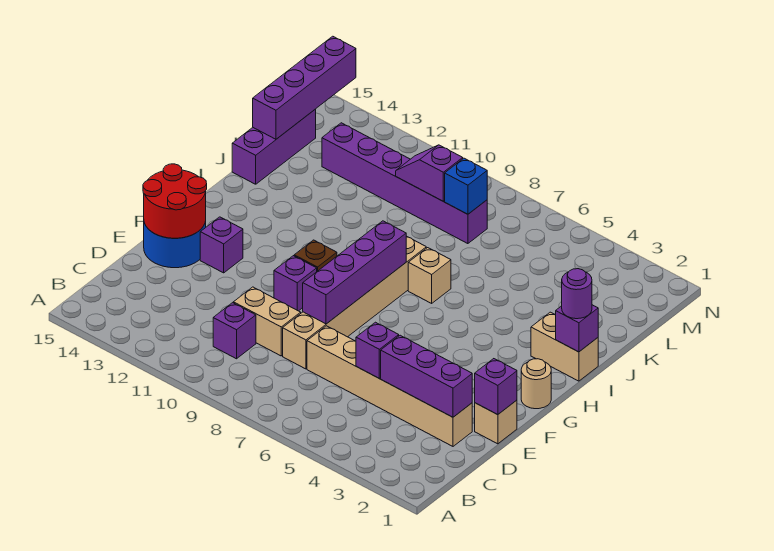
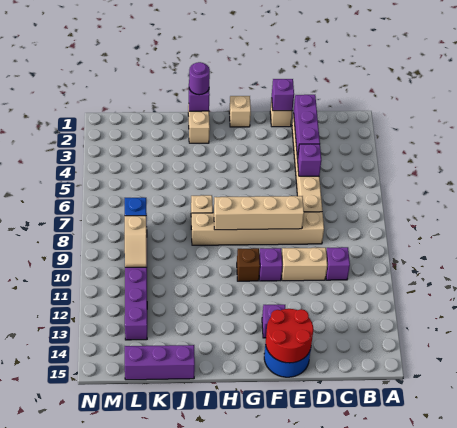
tan brick D9:D10 level 1 -> tan brick D10:E10 level 1
purple brick E8:H8 level 2 -> tan brick E8:H8 level 2
tan round brick G1 level 1 -> tan brick G1 level 1
purple brick K15:N15 level 2 -> none
purple slope L9:L10 level 2 top 9 -> tan slope L9:L10 level 2 top 9

